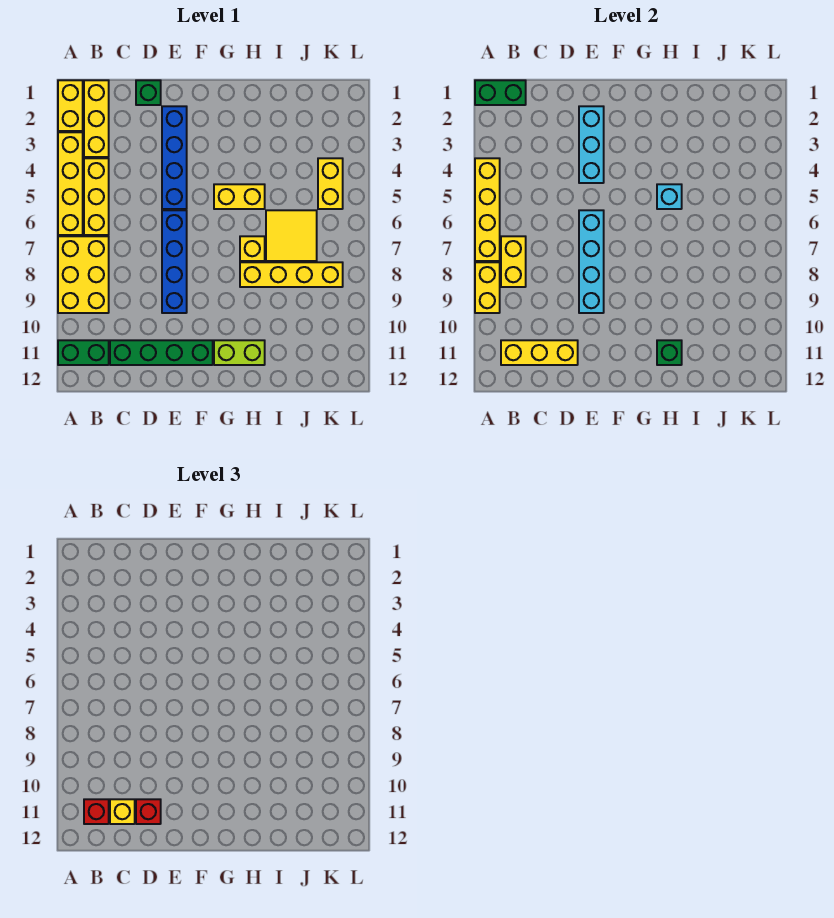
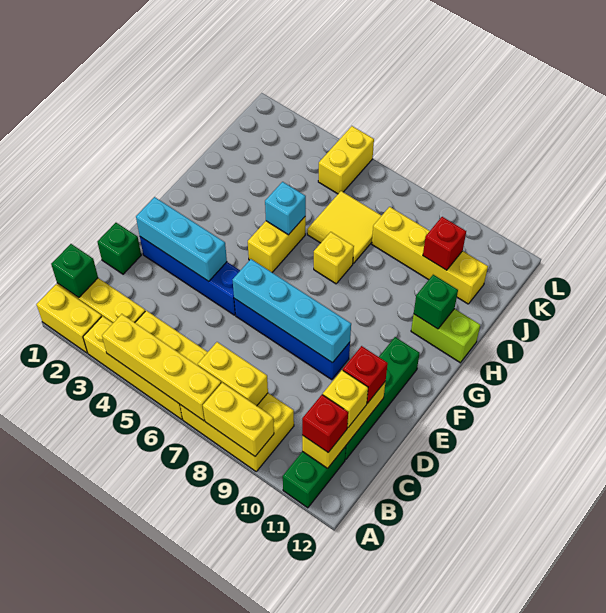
green brick A1:B1 level 2 -> green brick B1 level 2
lime brick G11:H11 level 1 -> lime brick H11:H12 level 1
yellow brick H8:K8 level 1 -> yellow brick J8:J11 level 1
none -> red brick J10 level 2
yellow brick K4:K5 level 1 -> yellow brick K5:L5 level 1

